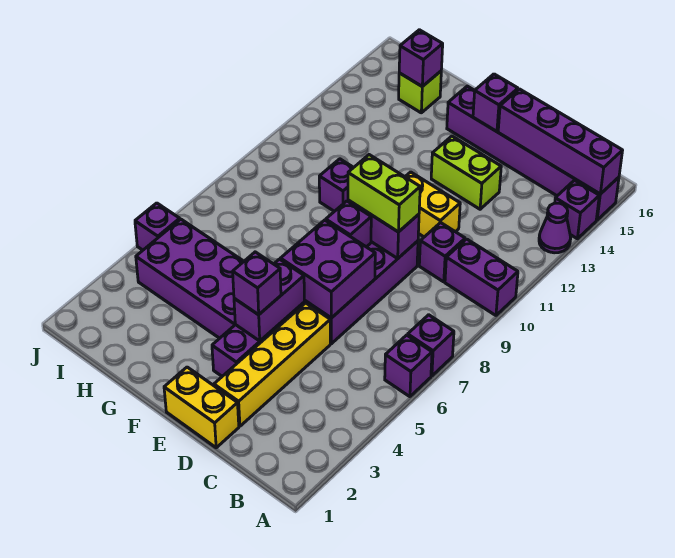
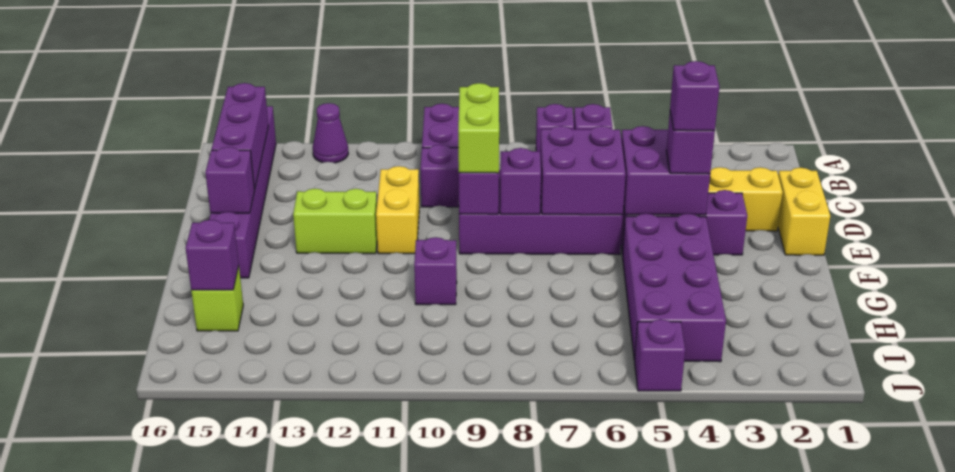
purple brick A14 level 1 -> purple brick E4 level 4
purple brick A15:D15 level 2 -> purple brick B15:D15 level 2
lime brick D13:E13 level 1 -> lime brick E12:E13 level 1
purple brick E4:E5 level 2 -> purple brick D4:E5 level 2

